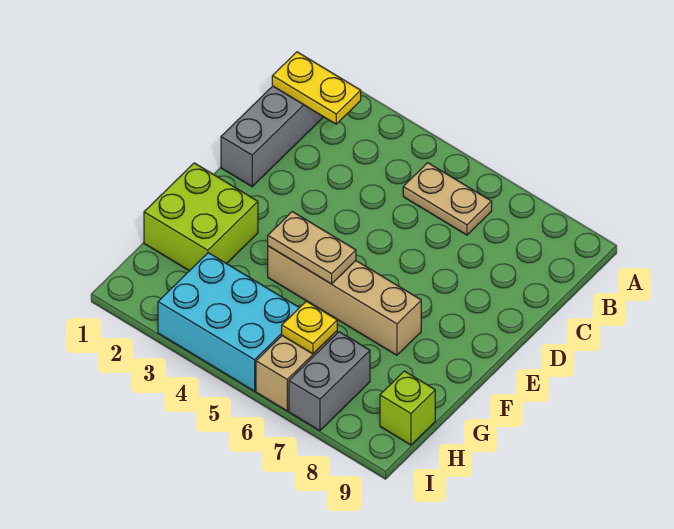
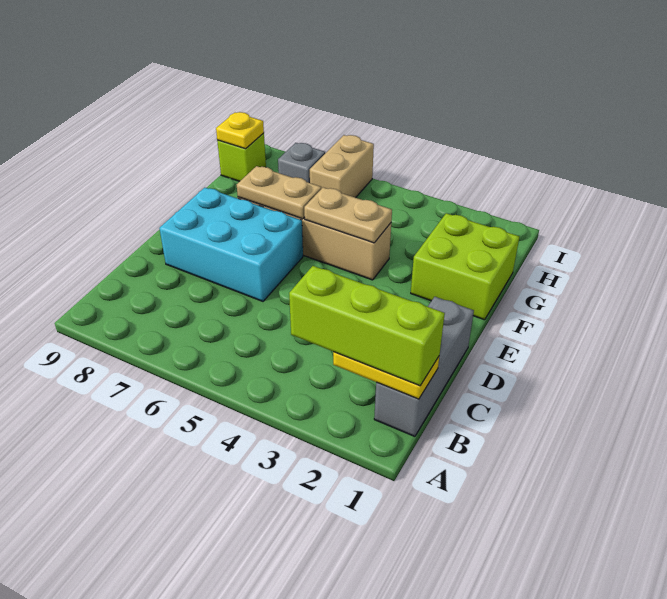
none -> lime brick B1:B3 level 3
tan plate B5:B6 level 1 -> tan plate F6:F7 level 2
cyan brick H3:I5 level 1 -> cyan brick D6:E8 level 1
yellow plate H6 level 2 -> yellow plate H9 level 2
grey brick H7:I7 level 1 -> grey brick H7 level 1

